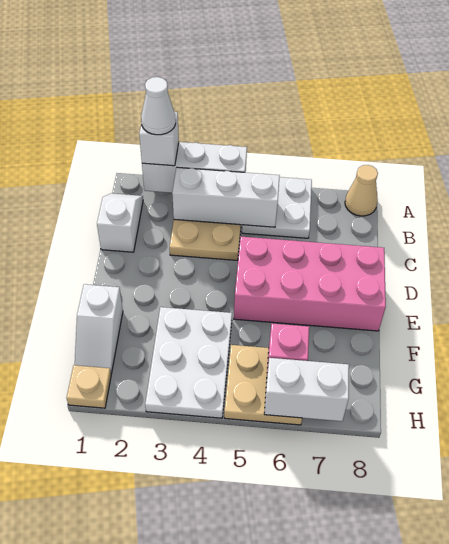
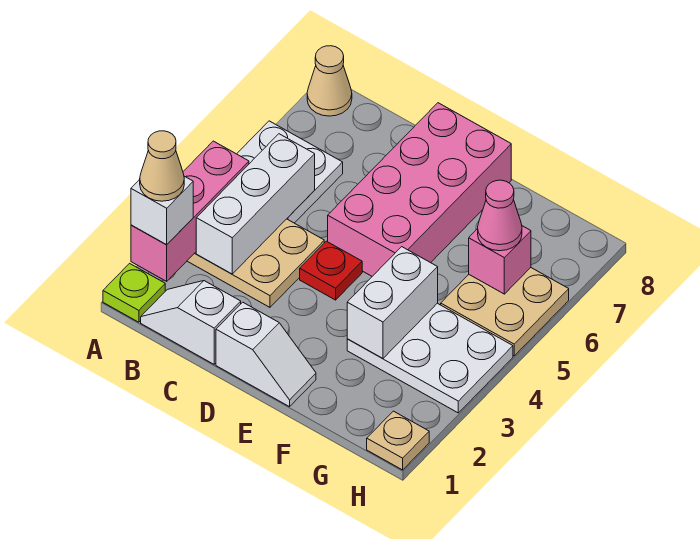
none -> lime plate A1 level 1
white brick A2:A4 level 2 -> pink brick A2:A4 level 2
white cone A2 level 4 -> tan cone A2 level 4
none -> red plate D4 level 1
white slope F1:G1 level 1 top F -> white slope D1:E1 level 1 top D
none -> pink cone G6 level 3
white brick H6:H7 level 2 -> white brick F3:F4 level 2

